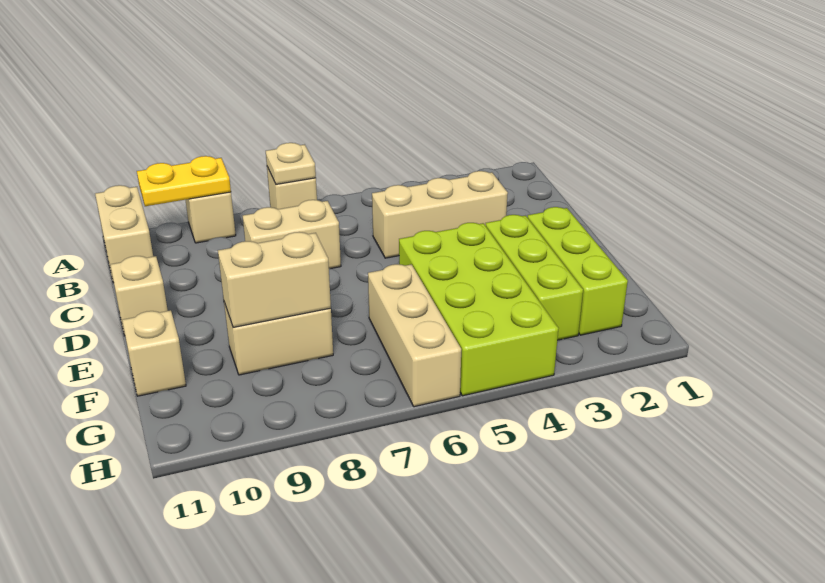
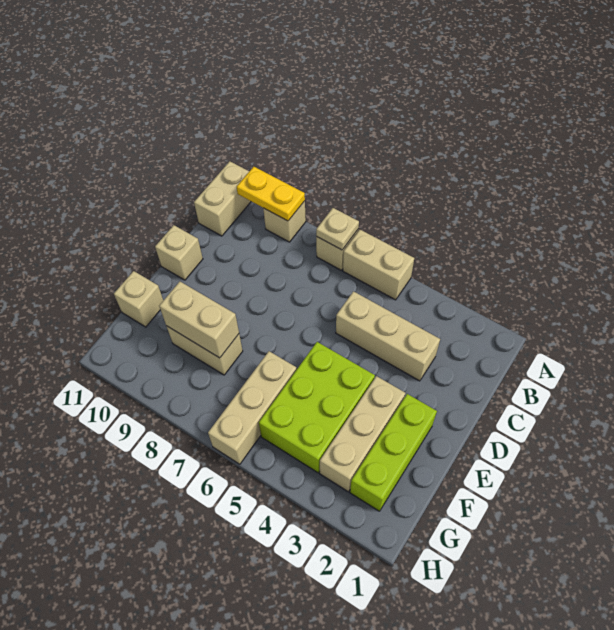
tan brick C7:C8 level 1 -> tan brick A5:A6 level 1
lime brick E3:G3 level 1 -> tan brick E3:G3 level 1
lime brick E4:H5 level 1 -> lime brick E4:G5 level 1

